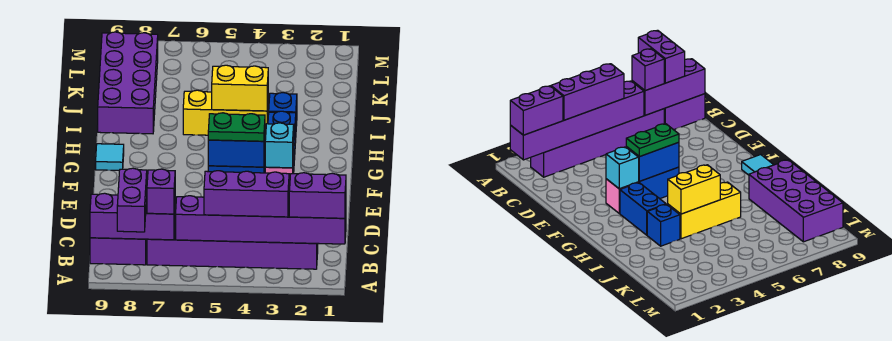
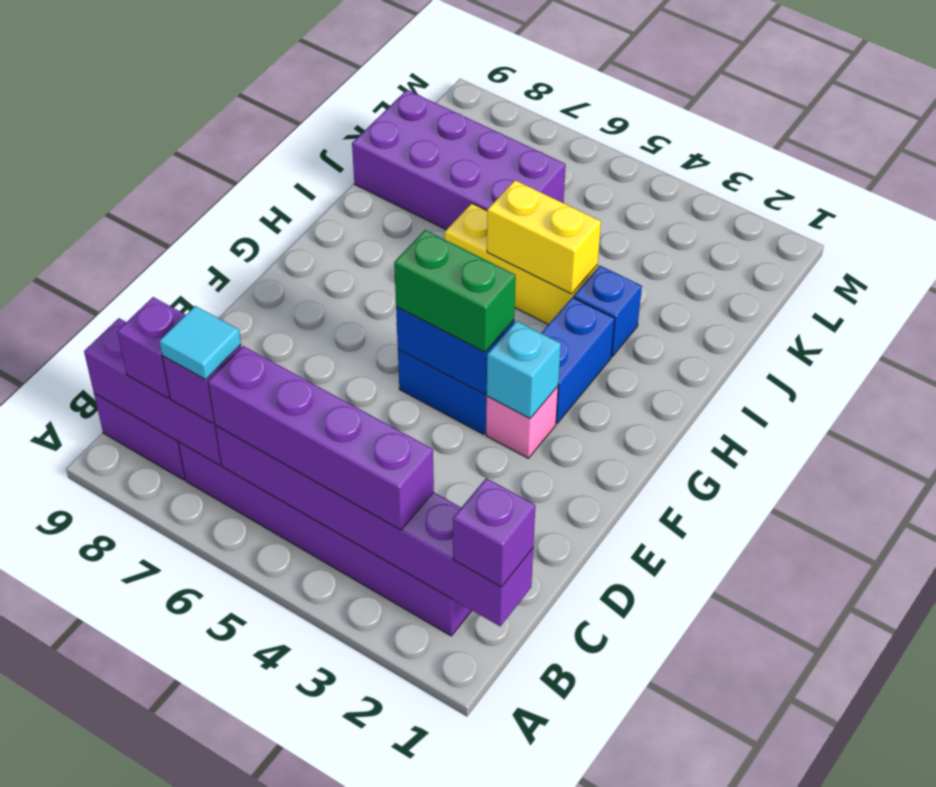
purple brick A8:B8 level 3 -> purple brick B8 level 3
purple brick B1:B2 level 3 -> purple brick B1 level 3
purple brick B3:B5 level 3 -> purple brick B3:B6 level 3
green plate F4:F5 level 3 -> green brick F4:F5 level 3
cyan tile G9 level 1 -> cyan tile B7 level 4
purple brick I8:L9 level 1 -> purple brick J6:K9 level 1

